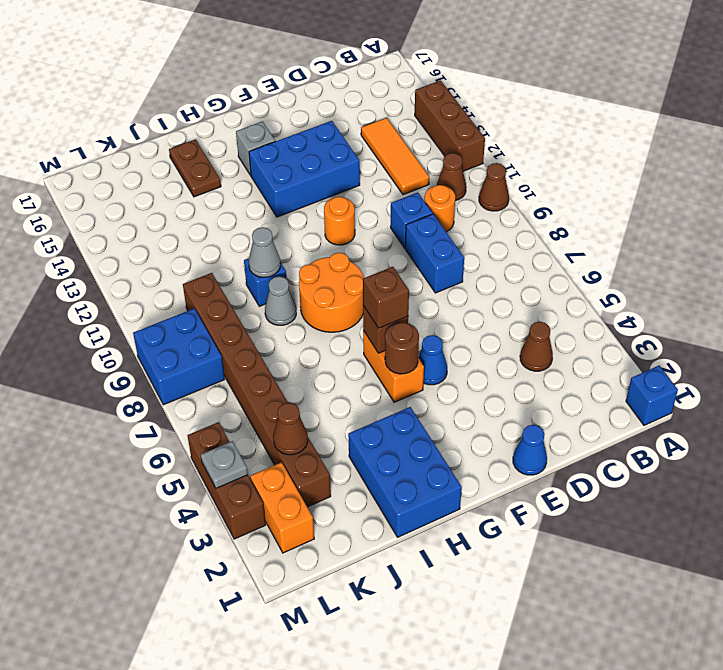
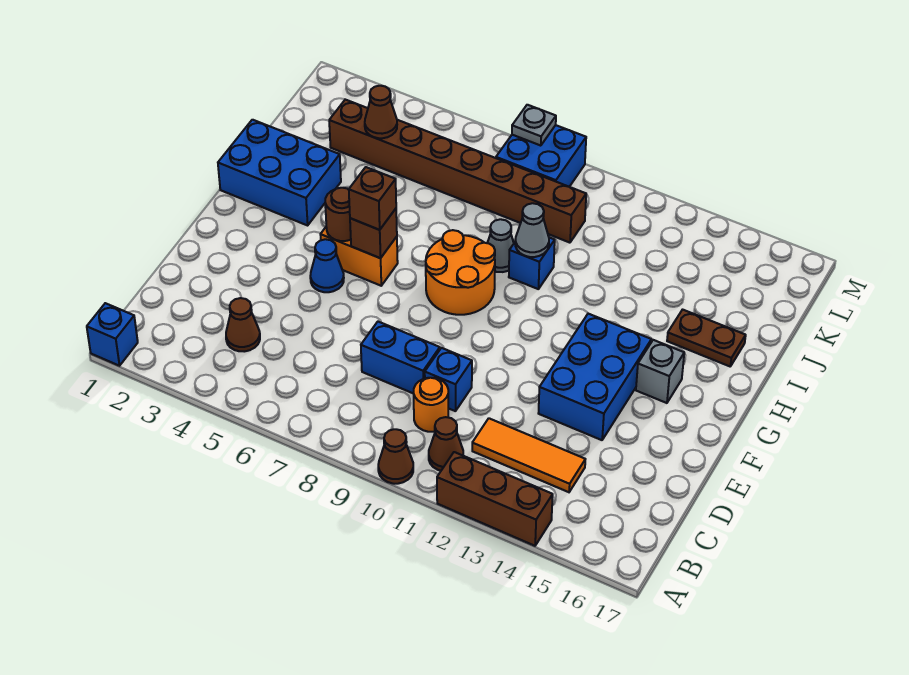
blue cone E1 level 1 -> none
orange round brick F11 level 1 -> none
orange brick L2:L3 level 1 -> none
brown brick M3:M5 level 1 -> none
grey plate M4 level 2 -> grey plate M8 level 2

